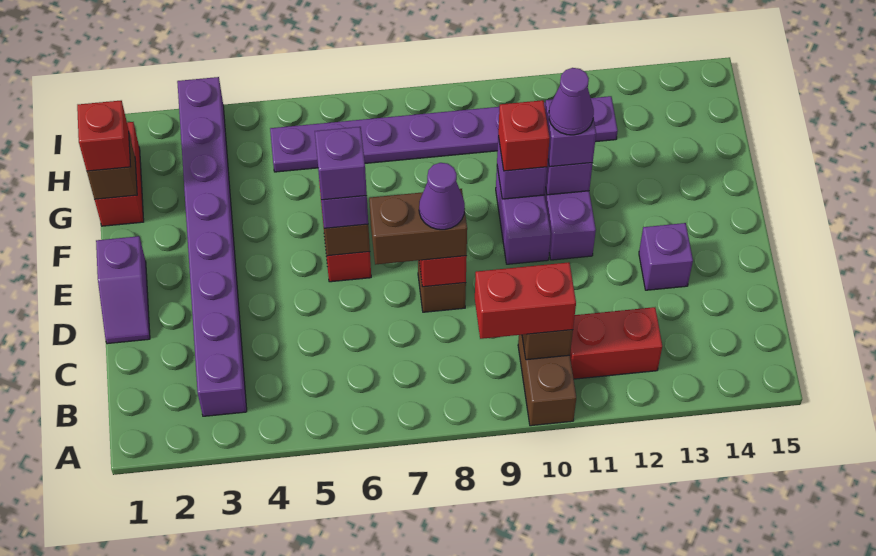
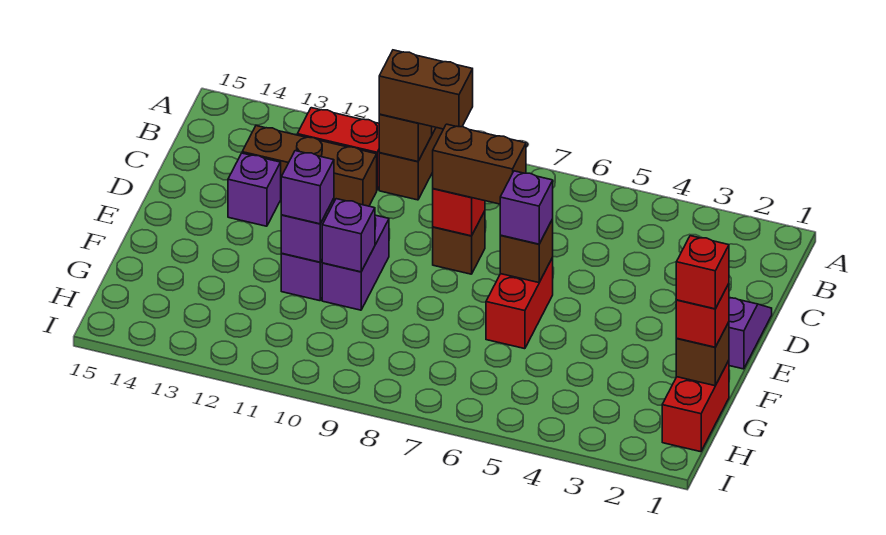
purple brick B3:I3 level 1 -> none
red brick B9:B10 level 3 -> brown brick B9:B10 level 3
none -> brown brick C11:C13 level 1
purple cone D8 level 4 -> none
purple brick E6 level 4 -> none
red brick F10 level 3 -> red brick G1 level 4
purple cone F11 level 4 -> none
purple plate H5:H12 level 1 -> none

